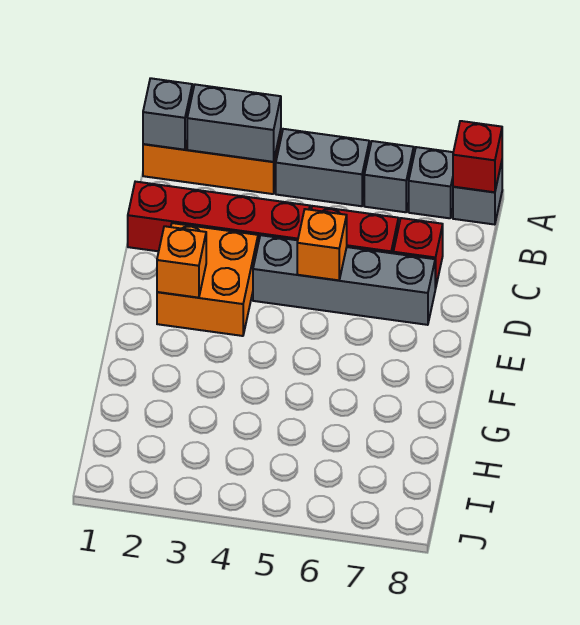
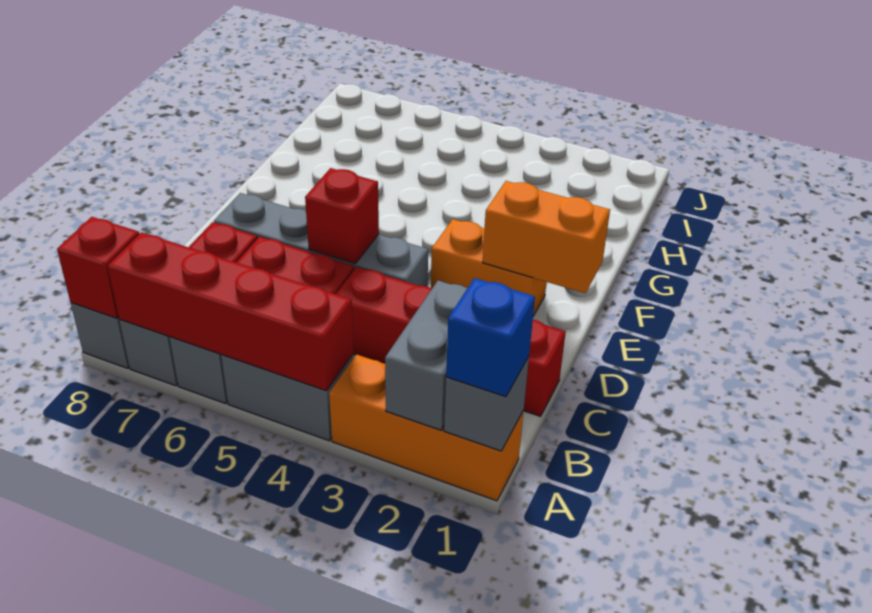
none -> blue brick A1 level 3
grey brick A2:A3 level 2 -> grey brick A2:B2 level 2
none -> red brick A4:A7 level 2
orange brick D2:E3 level 1 -> orange brick E2:E3 level 1
orange brick D5 level 2 -> red brick D5 level 2
orange brick E2 level 2 -> orange brick E1:E2 level 2

